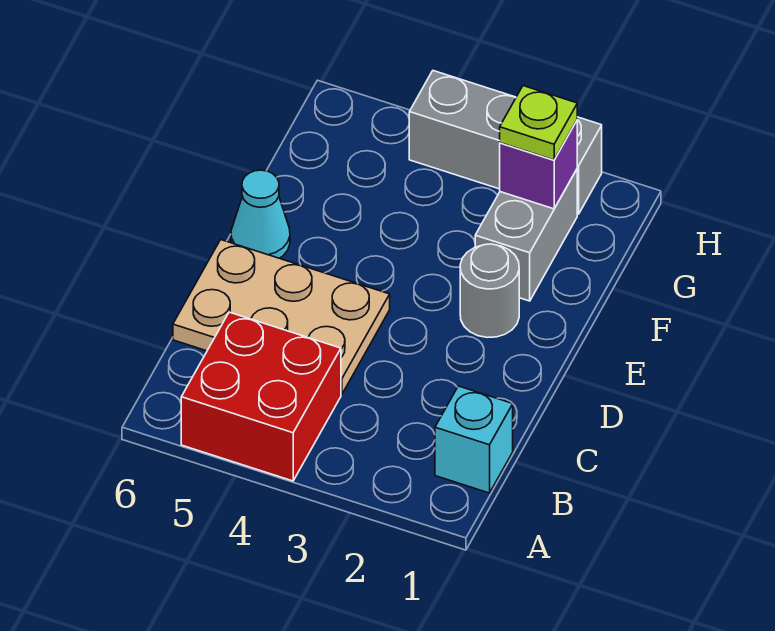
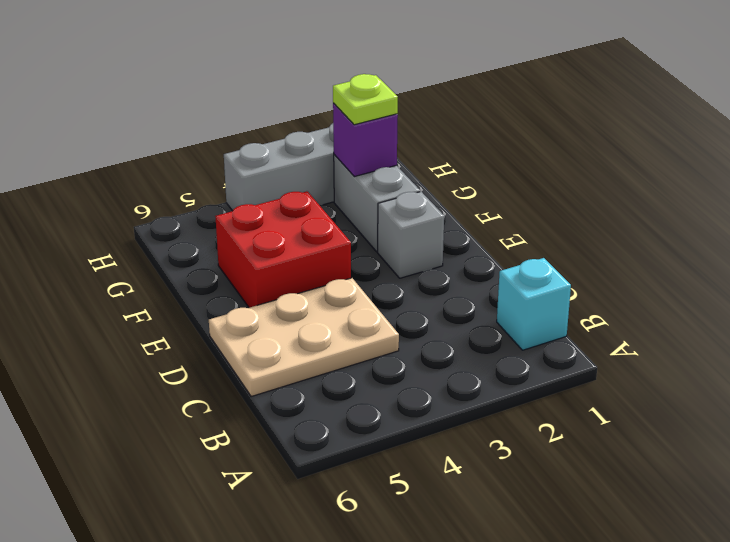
red brick A4:B5 level 1 -> red brick E4:F5 level 1
grey round brick E2 level 1 -> grey brick E2 level 1
cyan cone E6 level 1 -> none

